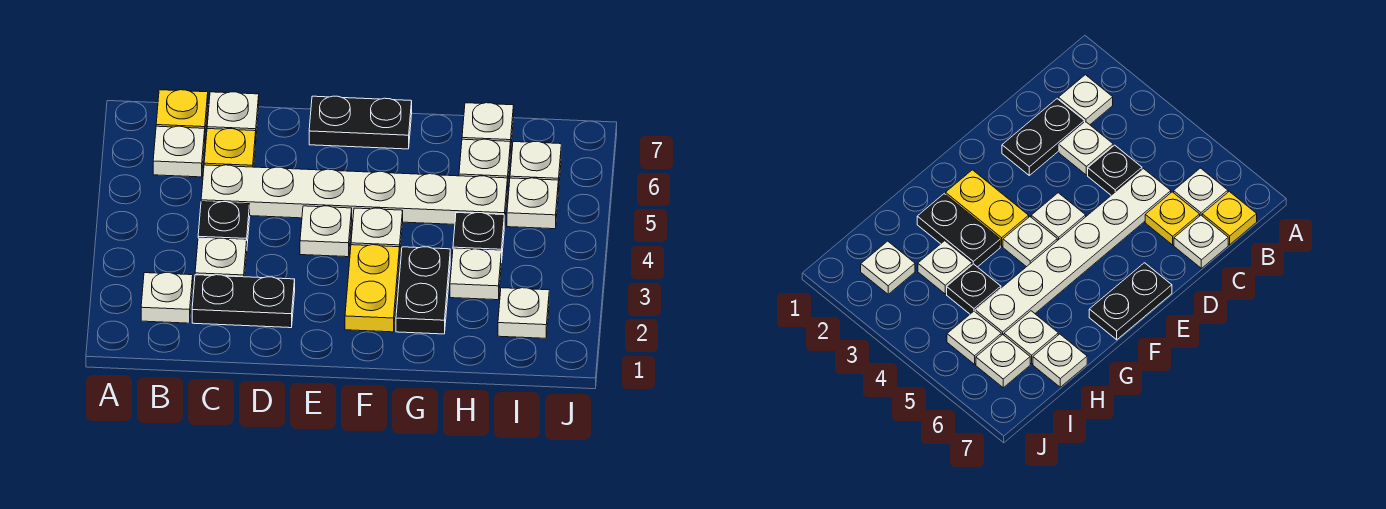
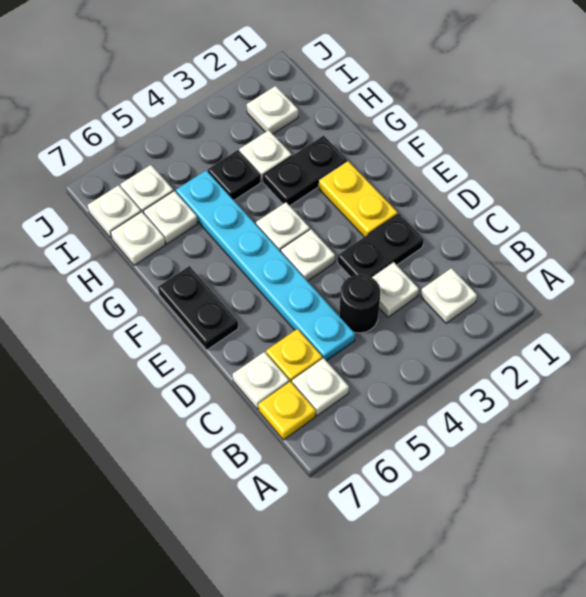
black plate C2:D2 level 1 -> black plate D2:D3 level 1
black plate C4 level 1 -> black round brick C4 level 1
white plate C5:H5 level 1 -> cyan plate C5:H5 level 1
yellow plate F2:F3 level 1 -> yellow plate E2:F2 level 1
white plate I5 level 1 -> white plate I7 level 1

